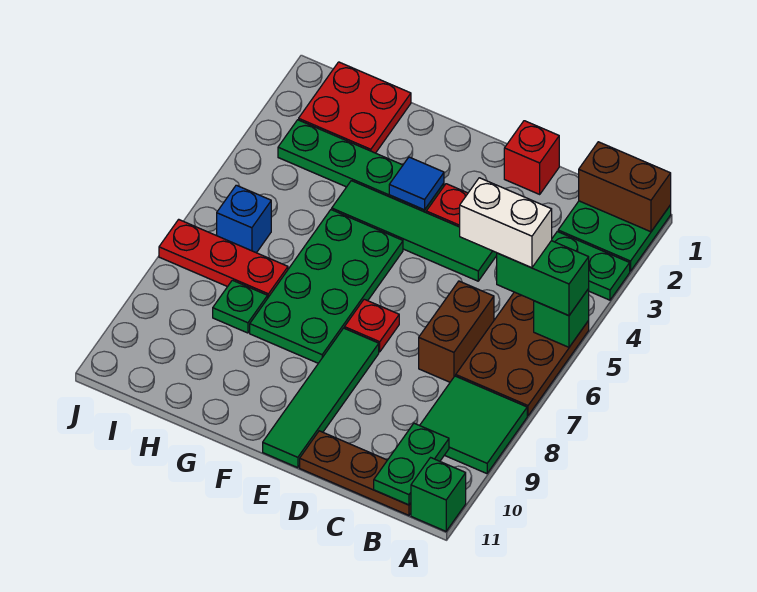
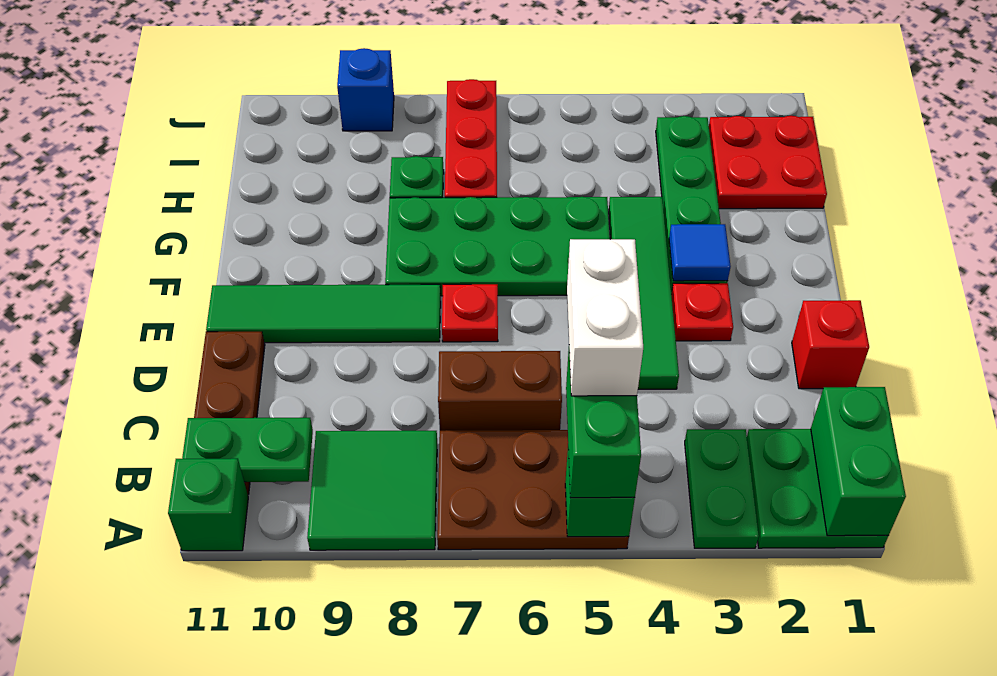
brown brick A1:B1 level 2 -> green brick A1:B1 level 2
blue brick I6 level 1 -> blue brick J9 level 1

